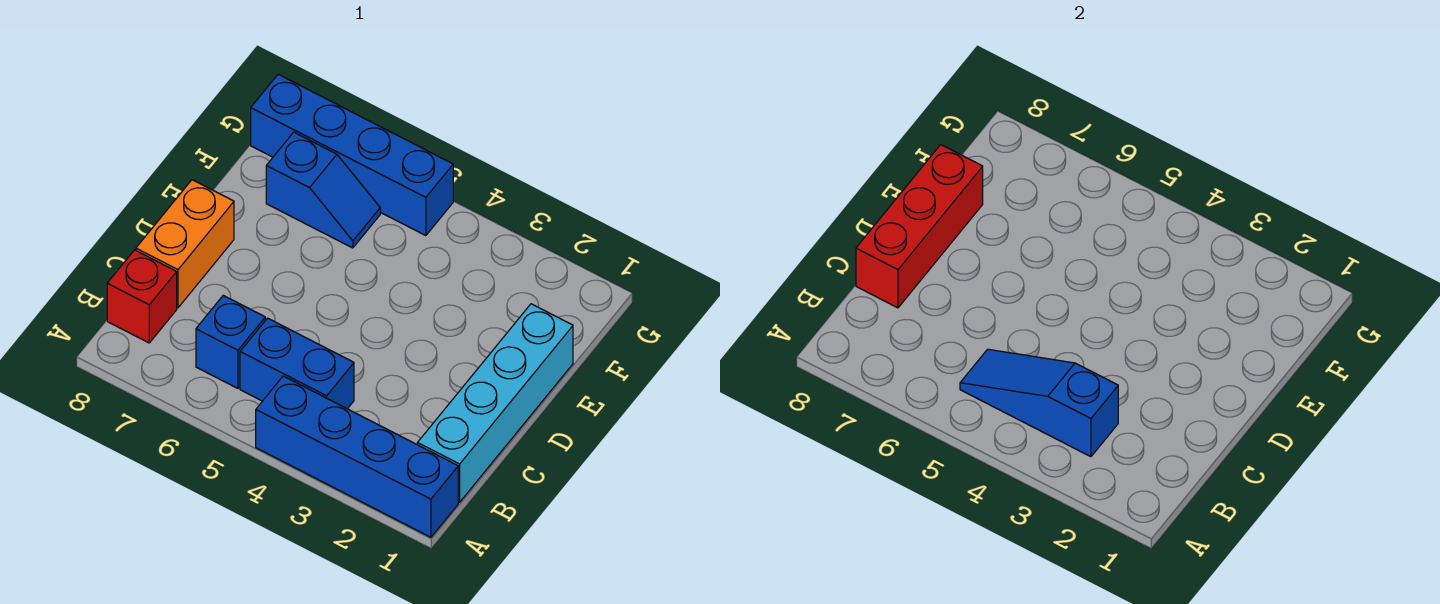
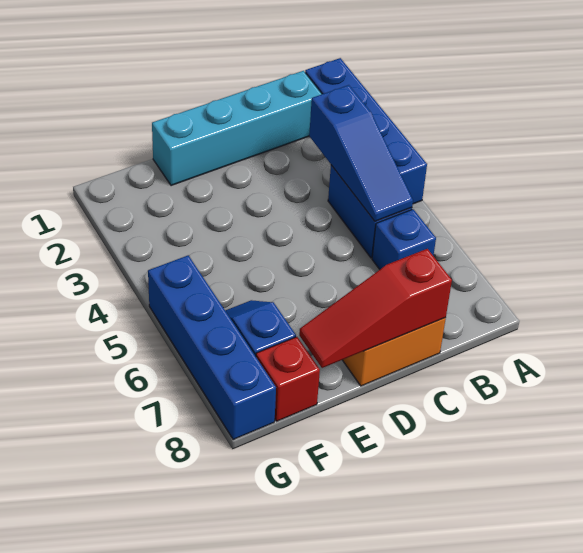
red brick B8 level 1 -> red brick F8 level 1
red brick C8:E8 level 2 -> red slope C8:E8 level 2 top C

